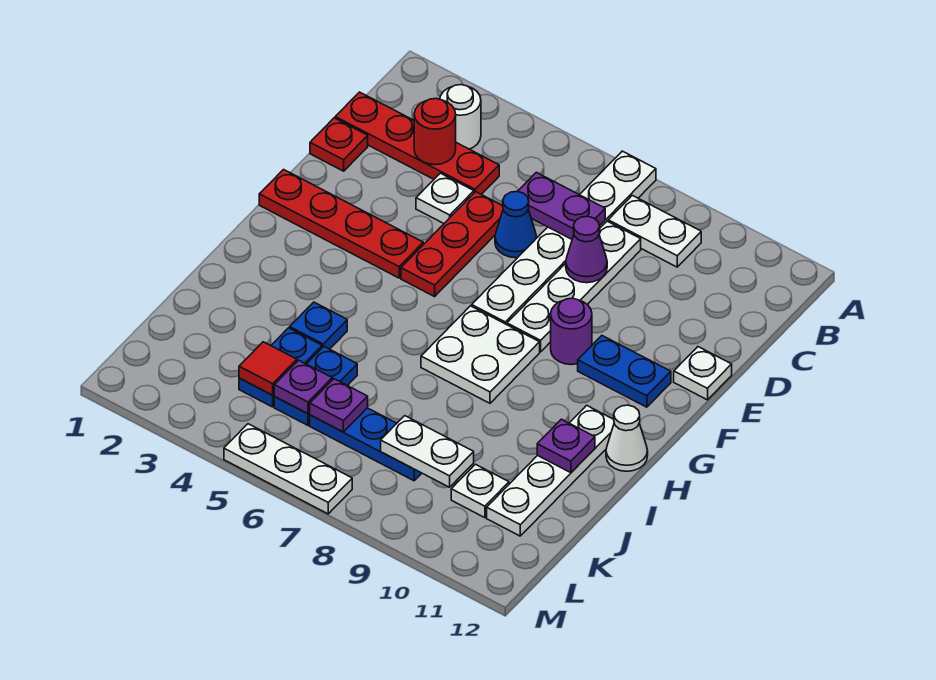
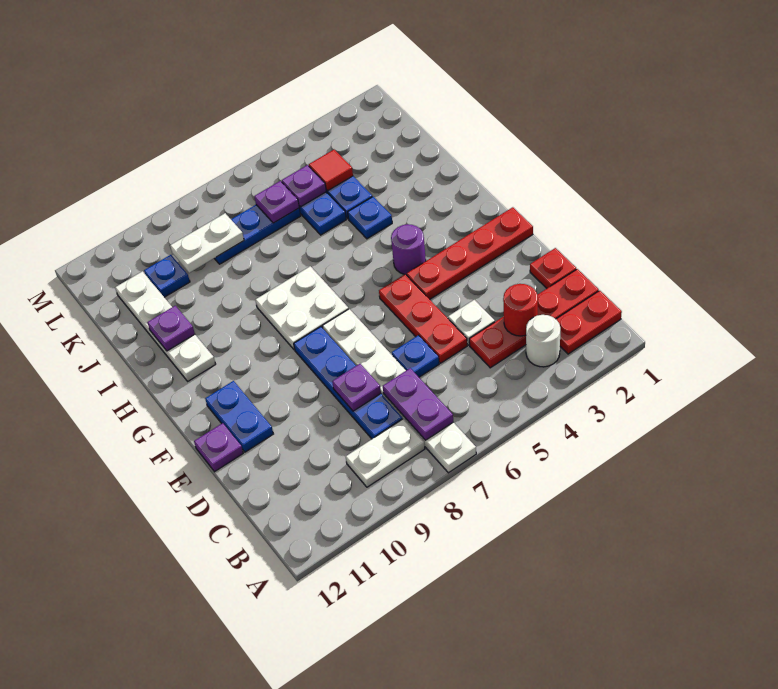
none -> red plate B1:B2 level 1
purple plate C6:C7 level 2 -> purple plate B7:C7 level 2
white plate C8:F8 level 1 -> blue plate C8:F8 level 1
blue cone D6 level 1 -> blue plate D6 level 1
purple cone D8 level 2 -> purple plate D8 level 2
white plate E12 level 1 -> purple plate E12 level 1
purple round brick F9 level 1 -> purple round brick G4 level 1
blue plate F10:F11 level 1 -> blue plate E11:F11 level 1
white cone H12 level 1 -> none
white plate K10 level 1 -> blue plate K10 level 1
white plate M5:M7 level 1 -> none

